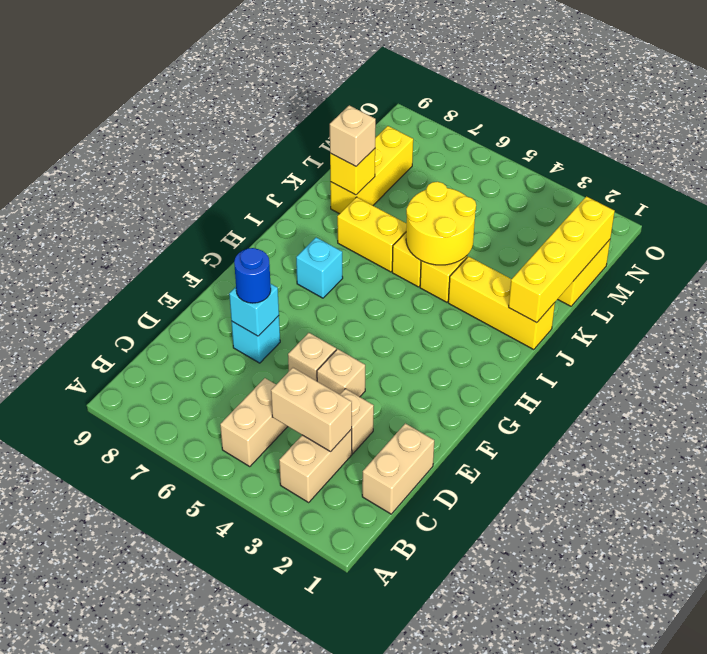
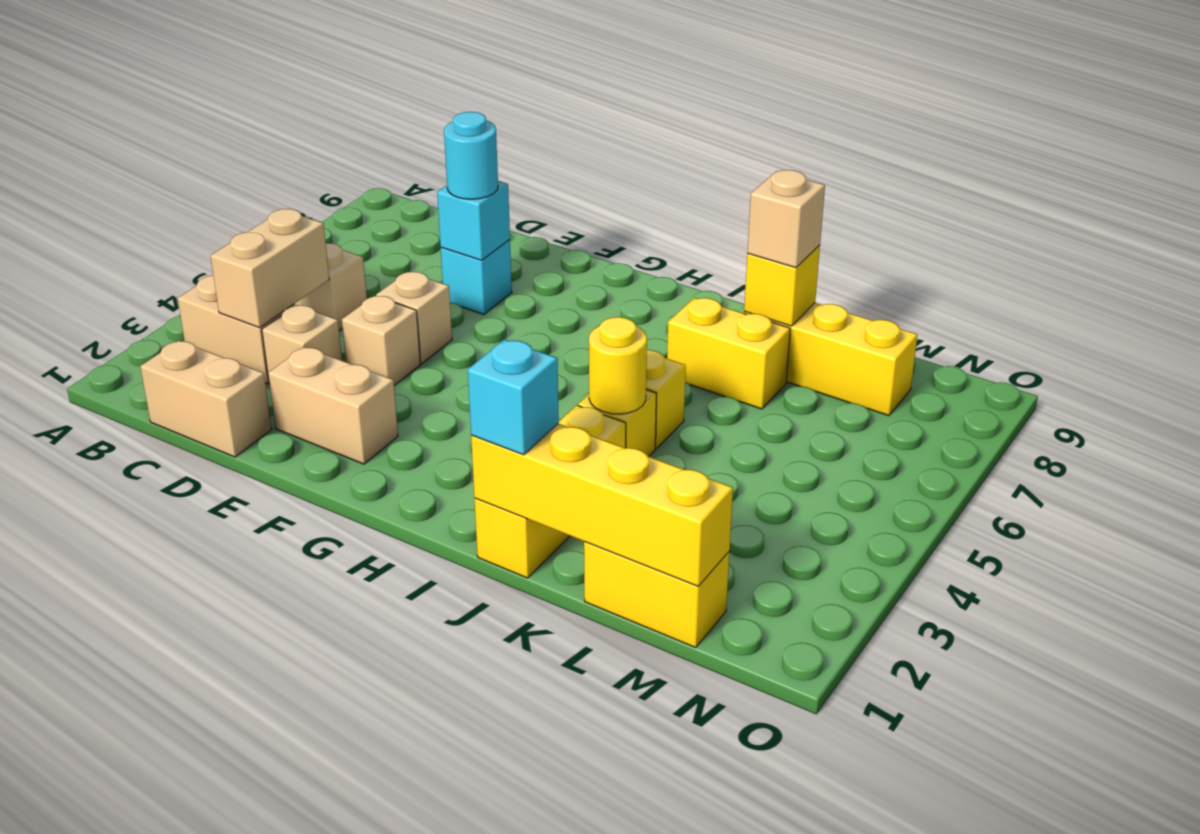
none -> tan brick E2:F2 level 1
blue round brick E7 level 3 -> cyan round brick E7 level 3
cyan brick H7 level 1 -> cyan brick J1 level 3
yellow round brick J4:K5 level 2 -> yellow round brick J4 level 2
yellow brick J6:J7 level 1 -> yellow brick J7:K7 level 1

